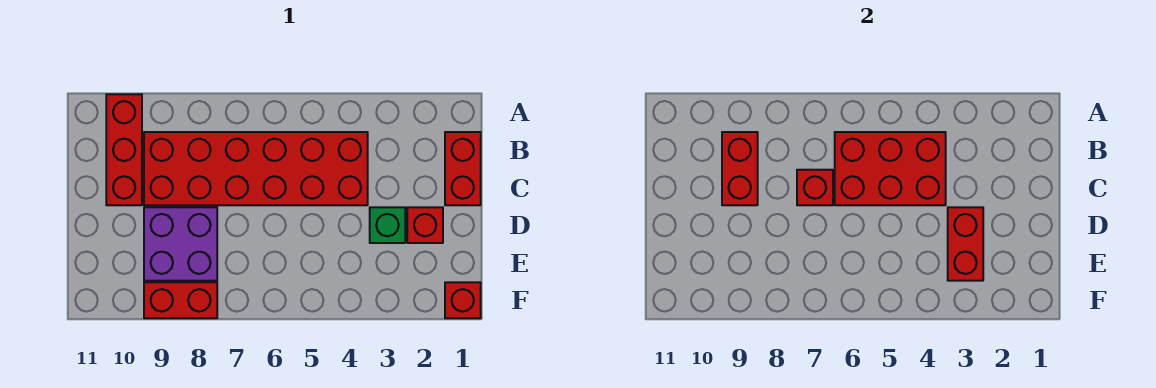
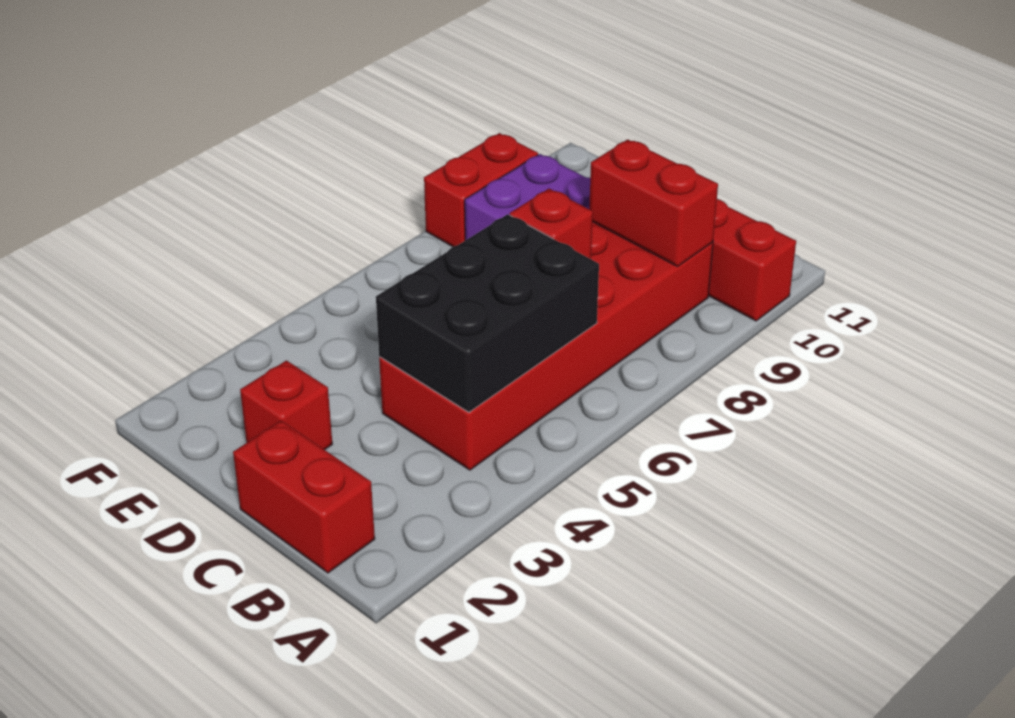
red brick B4:C6 level 2 -> black brick B4:C6 level 2
green brick D3 level 1 -> none
red brick D3:E3 level 2 -> none
red brick F1 level 1 -> none

